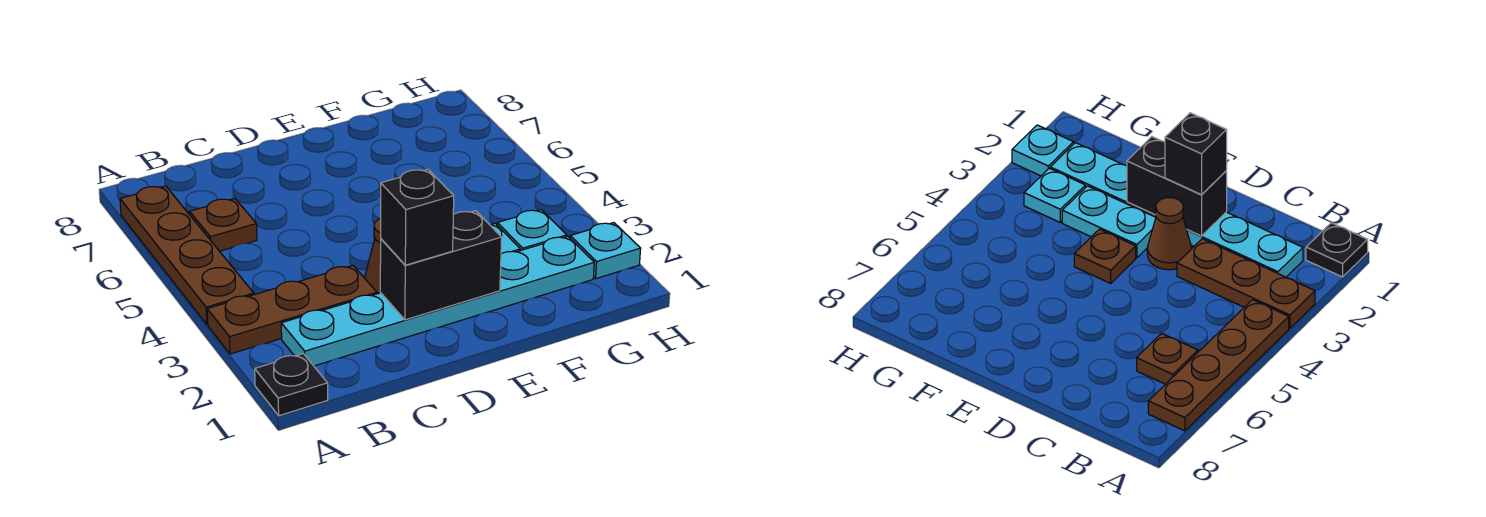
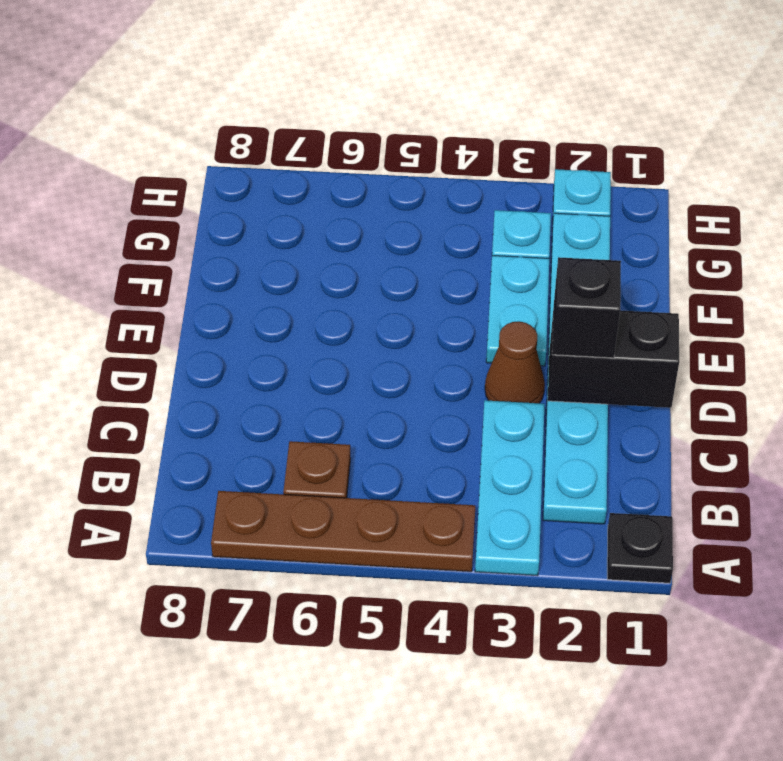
brown plate A3:C3 level 1 -> cyan plate A3:C3 level 1
black brick D2:E2 level 2 -> black brick D1:D2 level 2
brown plate E4 level 1 -> none

